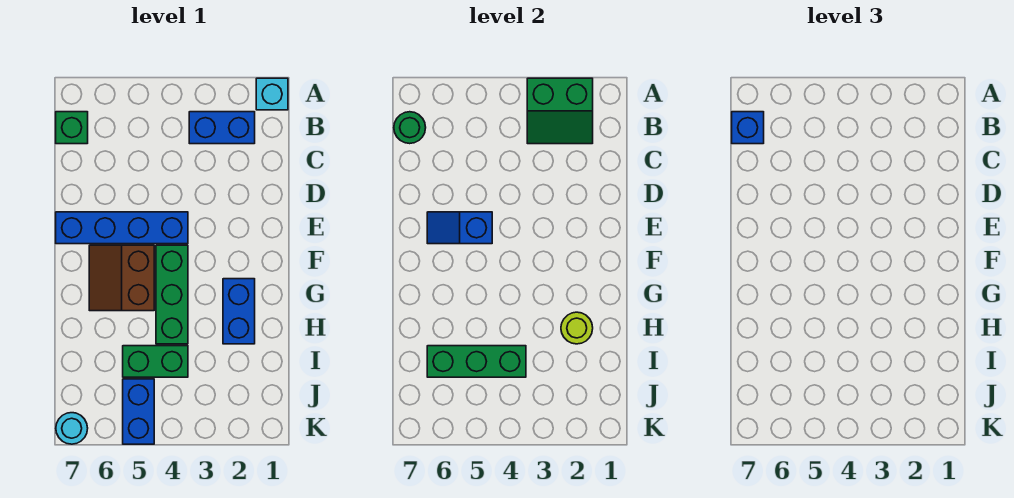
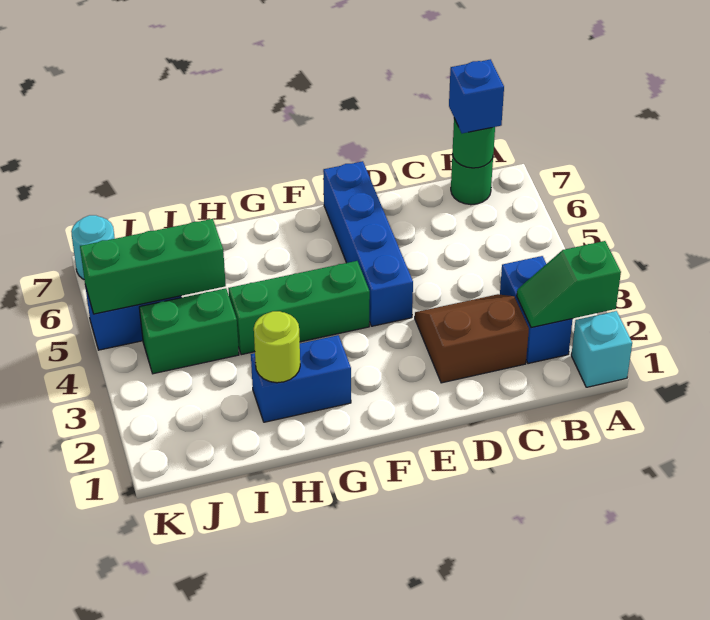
green slope A2:B3 level 2 top A -> green slope A2:B2 level 2 top A
green brick B7 level 1 -> green round brick B7 level 1
blue slope E5:E6 level 2 top 5 -> none
brown slope F5:G6 level 1 top 5 -> brown slope C2:D3 level 1 top 2
green brick I4:I5 level 1 -> green brick I4:J4 level 1
green brick I4:I6 level 2 -> green brick I5:K5 level 2

